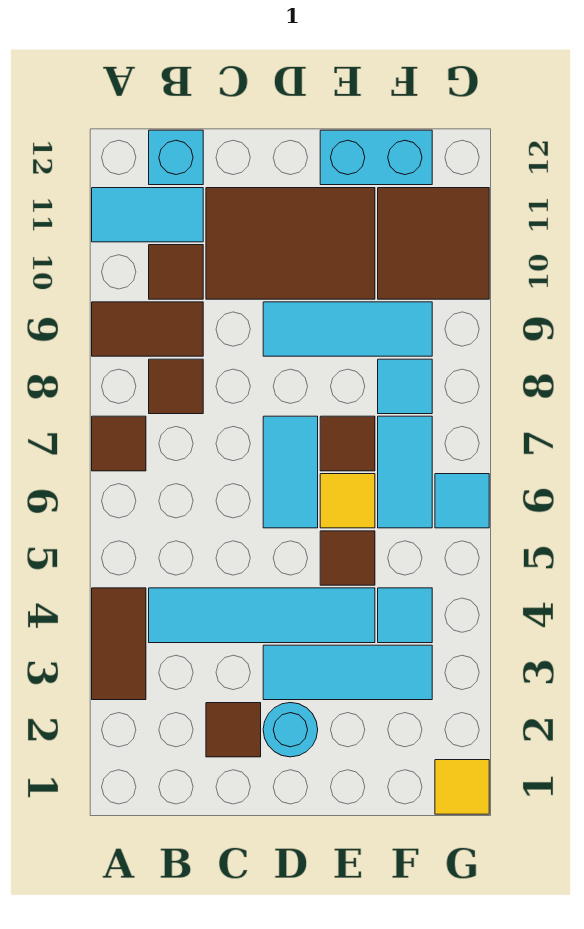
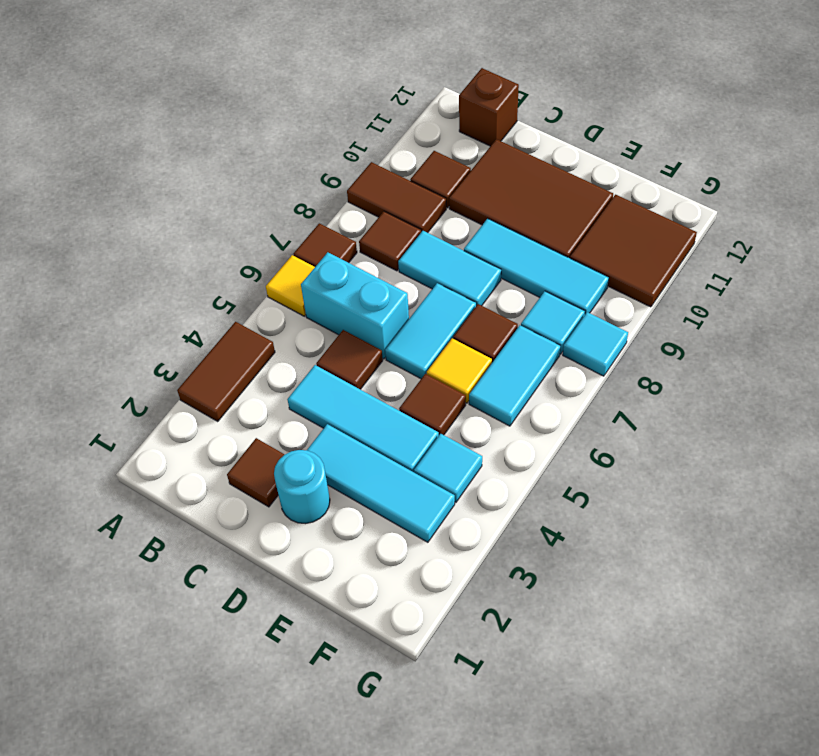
cyan tile A11:B11 level 1 -> cyan tile C8:D8 level 1
cyan tile B4:E4 level 1 -> cyan tile C4:E4 level 1
cyan brick B12 level 1 -> brown brick B12 level 1
none -> brown tile C5 level 1
cyan brick E12:F12 level 1 -> cyan brick B6:C6 level 1
yellow tile G1 level 1 -> yellow tile A6 level 1
cyan tile G6 level 1 -> cyan tile G8 level 1

